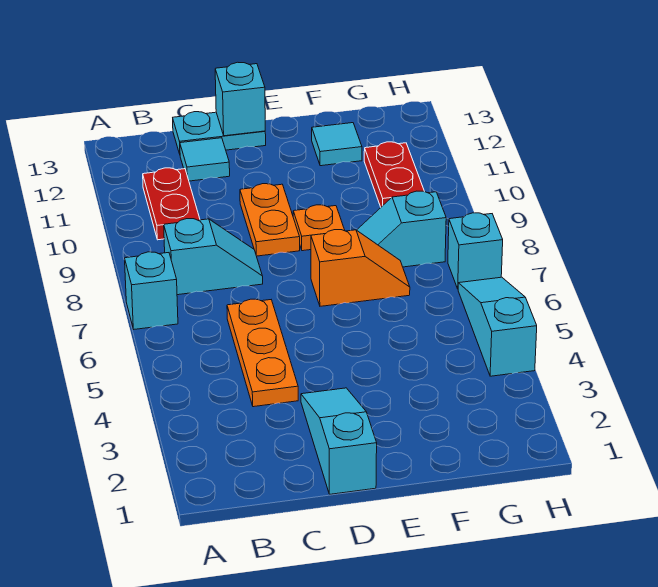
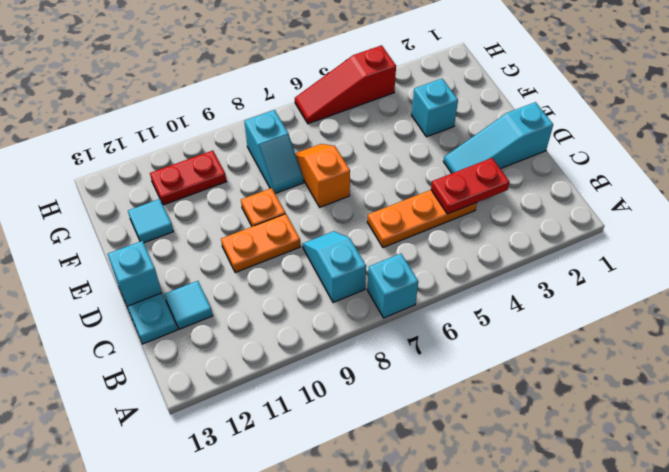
red plate B10:B11 level 1 -> red plate C3:C4 level 2
cyan slope H4:H6 level 1 top 4 -> red slope H4:H6 level 1 top 4
cyan brick H7 level 1 -> cyan brick F3 level 1

